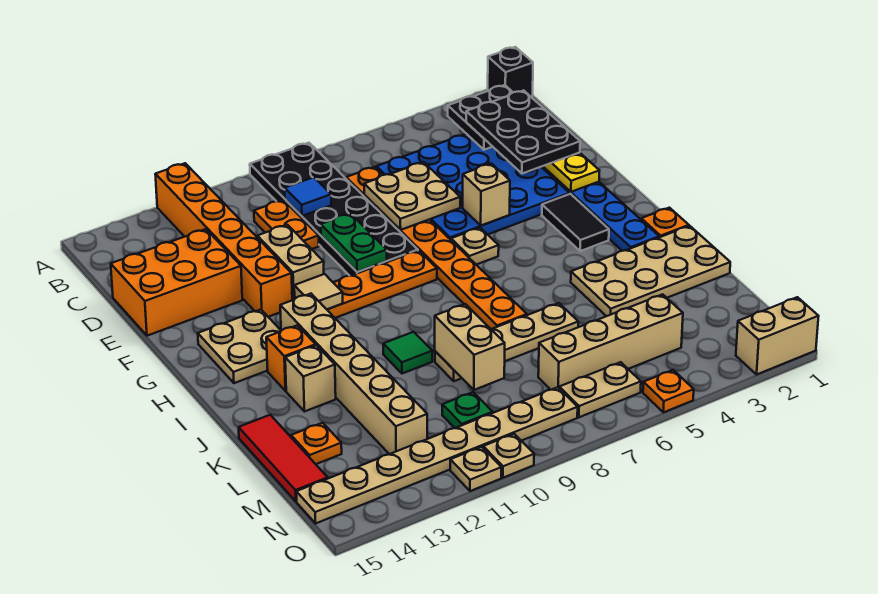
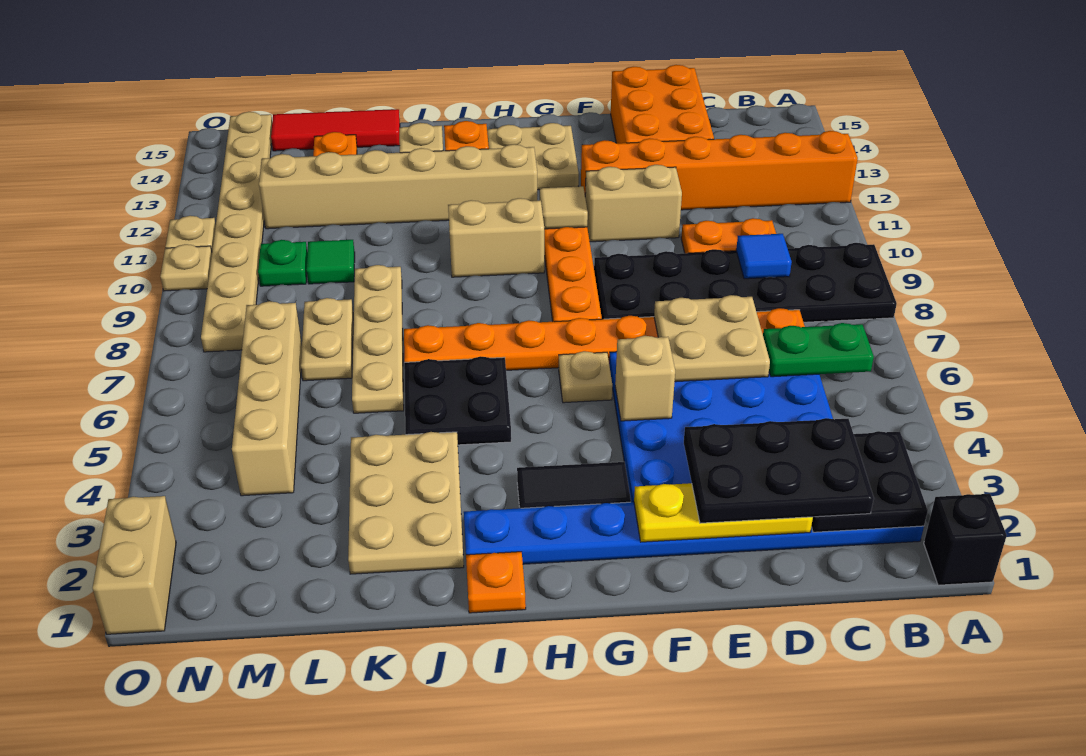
green plate E9:F9 level 2 -> green plate B6:C6 level 2
none -> black plate I5:J6 level 1
tan plate J1:K4 level 1 -> tan plate J2:K4 level 1
green tile J10 level 1 -> green tile L10 level 1
tan brick K9:L9 level 2 -> tan brick H10:I10 level 1
tan plate N6:N7 level 1 -> tan plate L7:L8 level 1
orange plate O5 level 1 -> none

